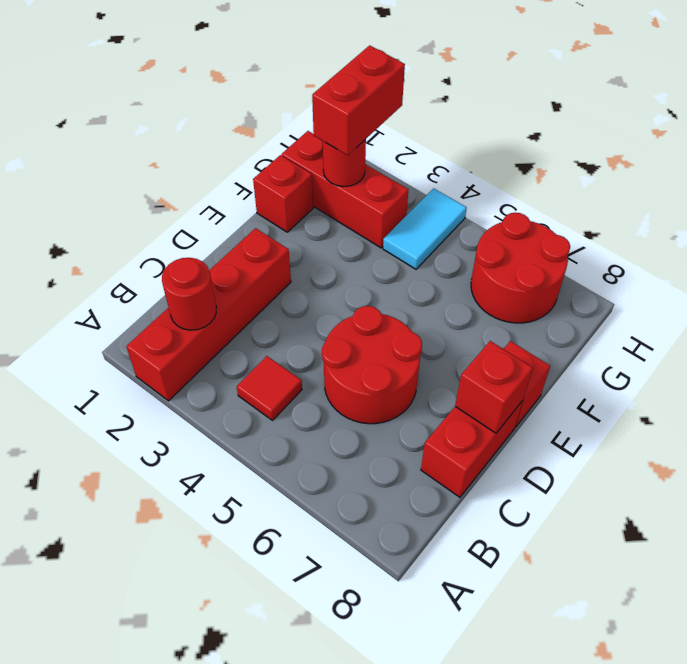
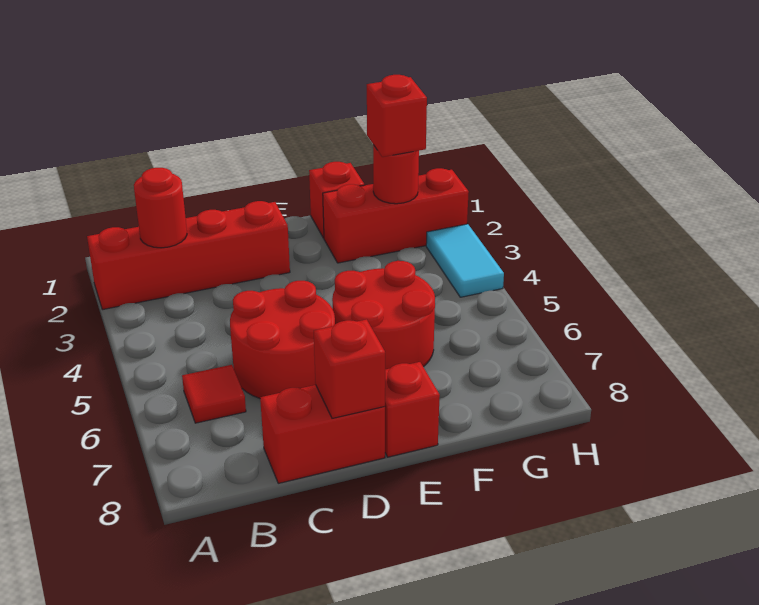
red tile B4 level 1 -> red tile B6 level 1
red brick G1:G3 level 1 -> red brick F2:H2 level 1
red brick G2:H2 level 3 -> red brick G2 level 3
cyan tile G4:H4 level 1 -> cyan tile H3:H4 level 1
red round brick G6:H7 level 1 -> red round brick E5:F6 level 1

